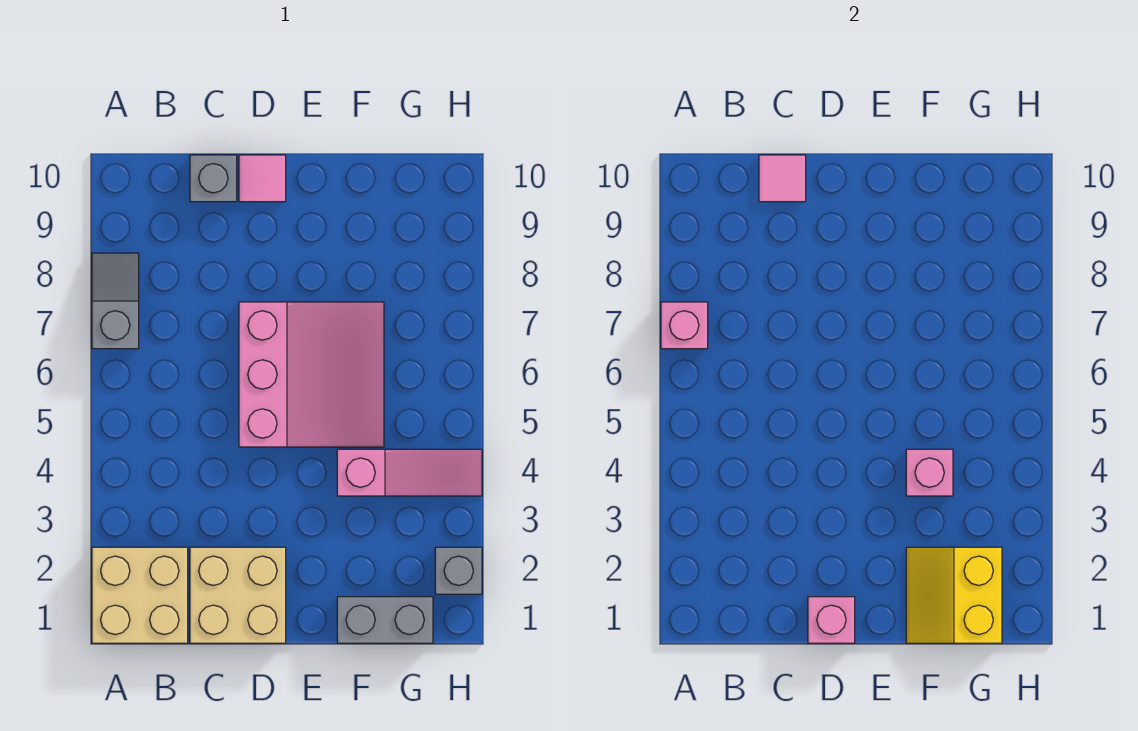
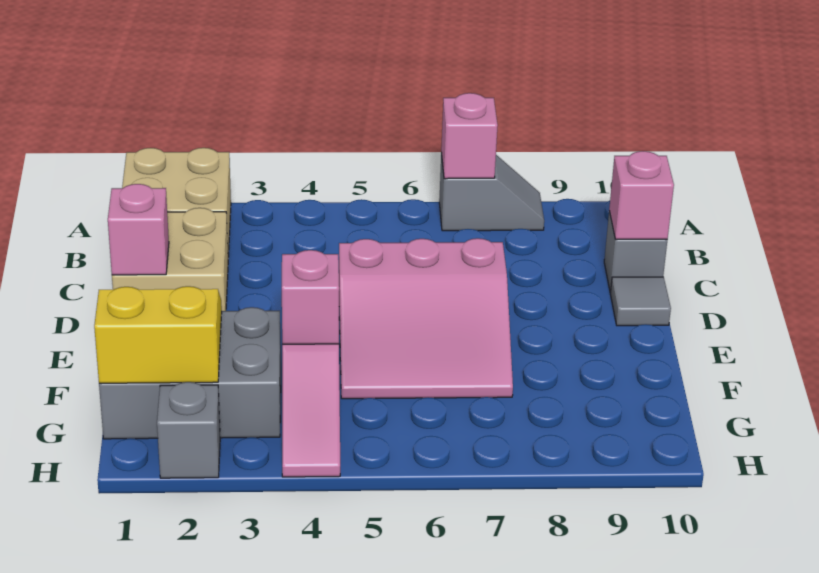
pink tile C10 level 2 -> pink brick C10 level 2
pink tile D10 level 1 -> grey tile D10 level 1
grey brick F1:G1 level 1 -> grey brick F1:G3 level 1

